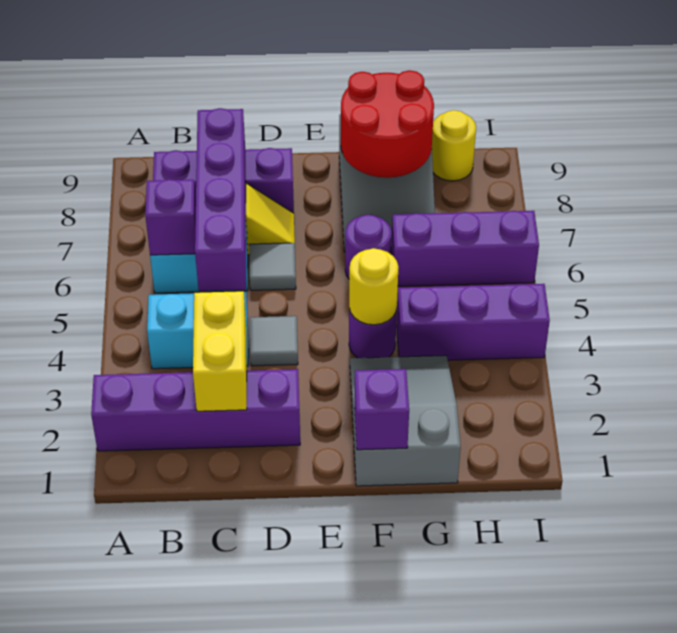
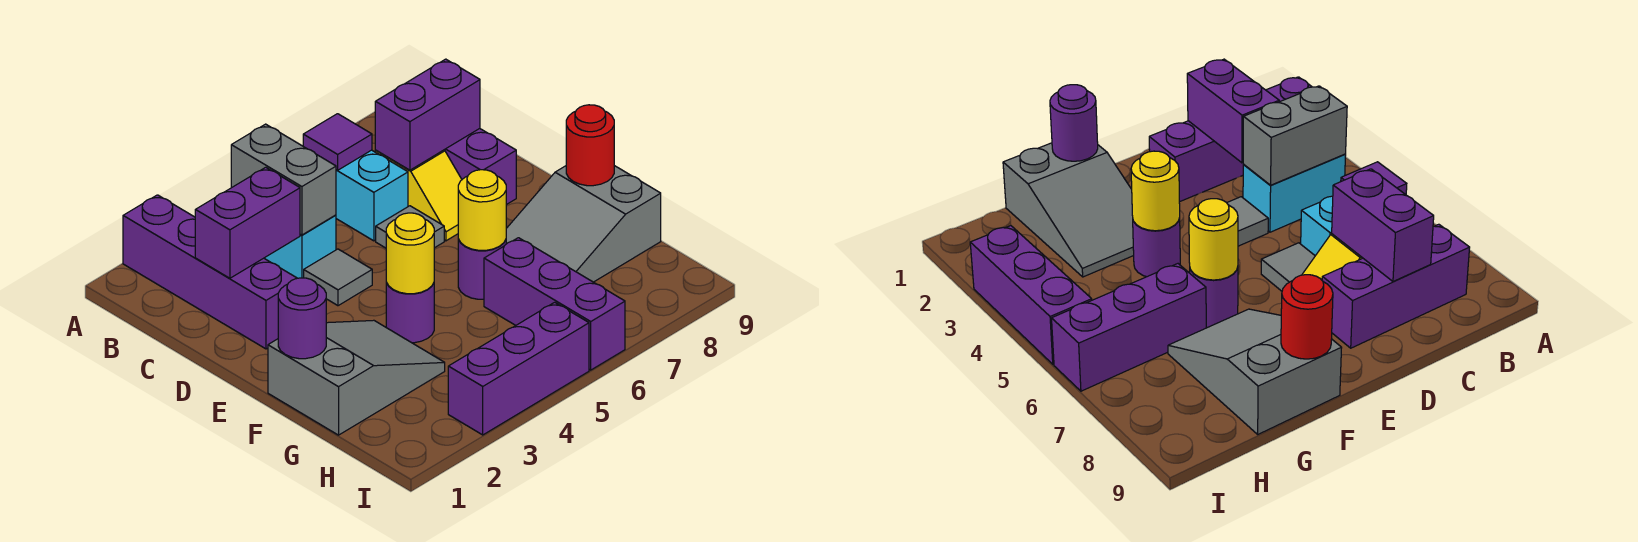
none -> grey brick B4:C4 level 2
purple brick B6 level 2 -> purple tile B6 level 2
yellow brick C2:C3 level 2 -> purple brick C2:C3 level 2
purple brick C5:C8 level 2 -> purple brick C7:C8 level 2
purple brick F1 level 2 -> purple round brick F1 level 2
red round brick F8:G9 level 2 -> red round brick F9 level 2
purple brick G4:I4 level 1 -> purple brick I3:I5 level 1
yellow round brick H9 level 1 -> yellow round brick F6 level 2

